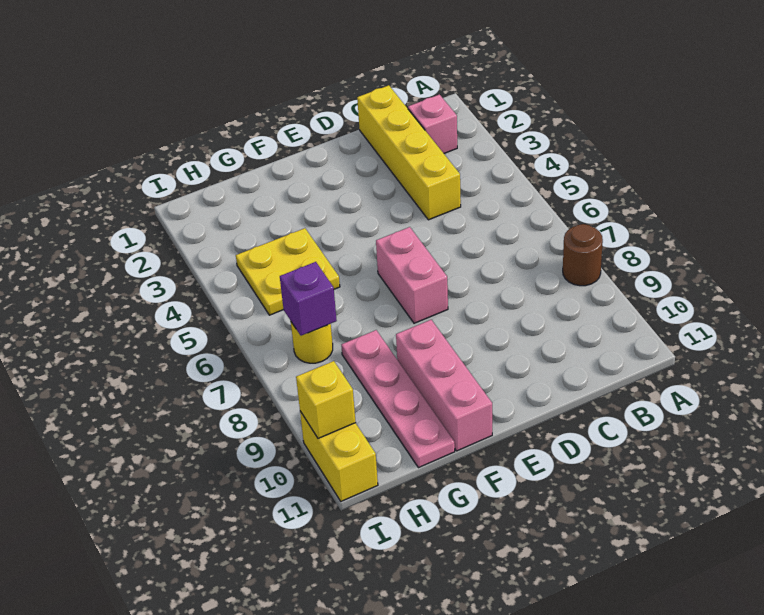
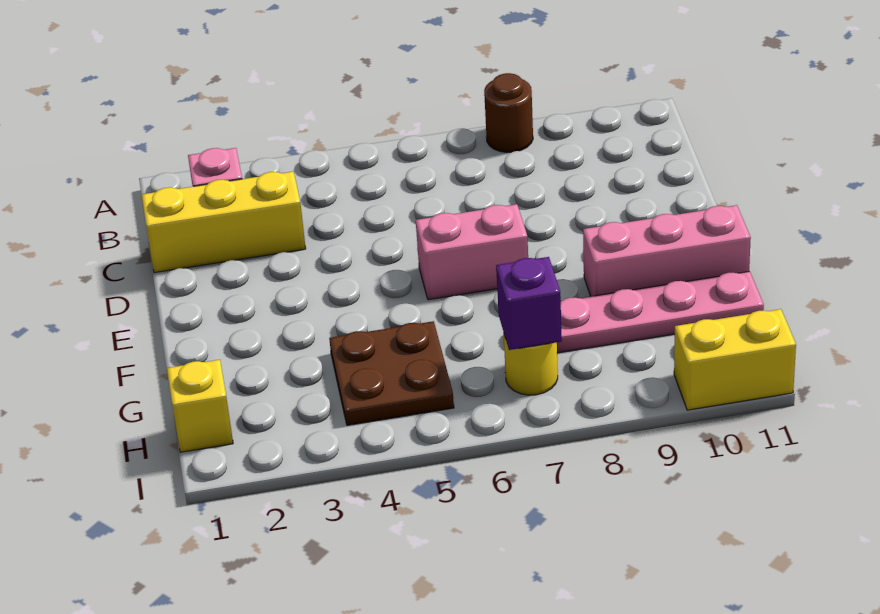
yellow brick C1:C4 level 1 -> yellow brick C1:C3 level 1
yellow plate G4:H5 level 1 -> brown plate G4:H5 level 1
yellow brick I10 level 2 -> yellow brick H1 level 1

